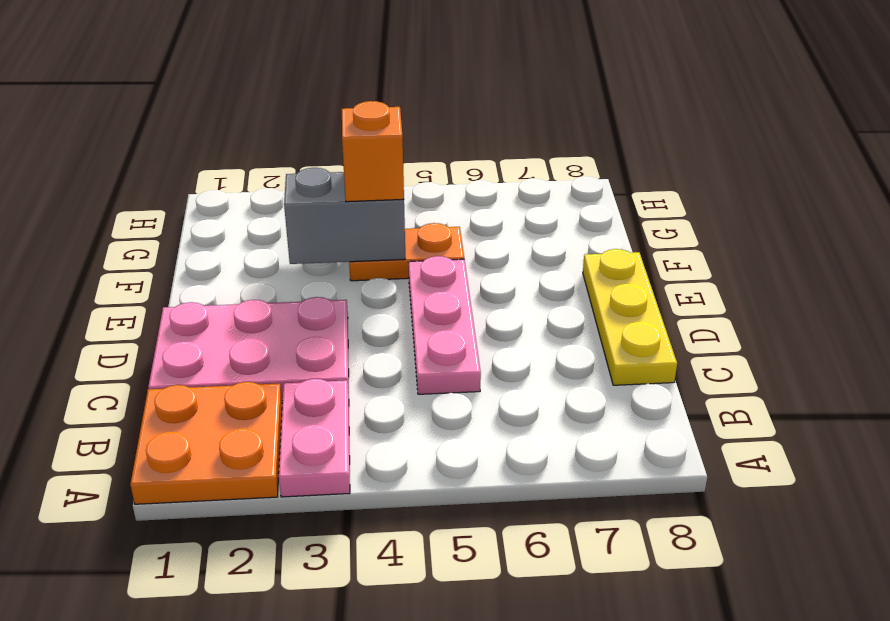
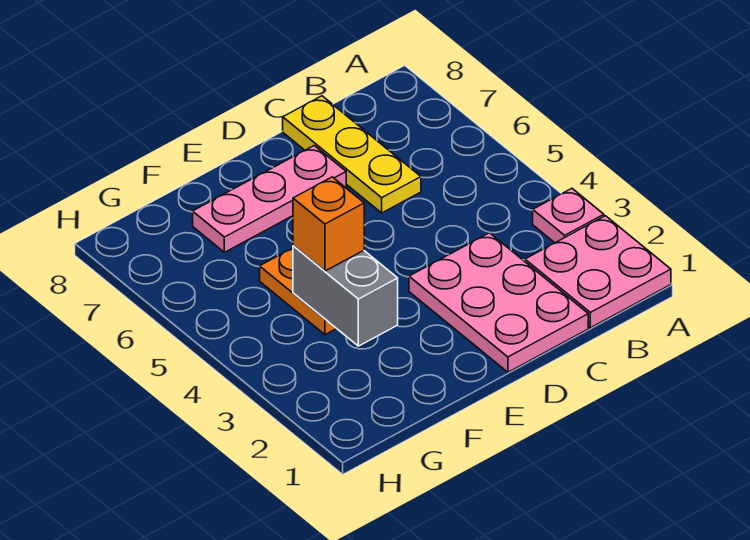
orange plate A1:B2 level 1 -> pink plate A1:B2 level 1
pink plate A3:B3 level 1 -> pink plate A3 level 1
pink plate C5:E5 level 1 -> pink plate D7:F7 level 1
yellow plate C8:E8 level 1 -> yellow plate C6:C8 level 1

